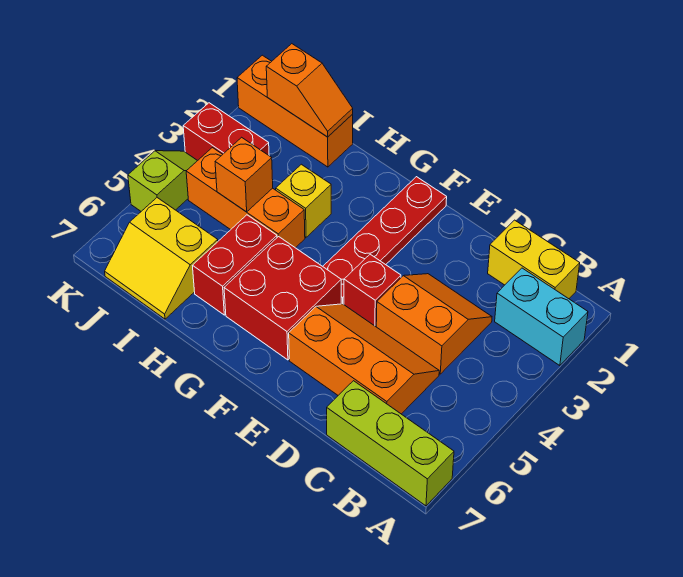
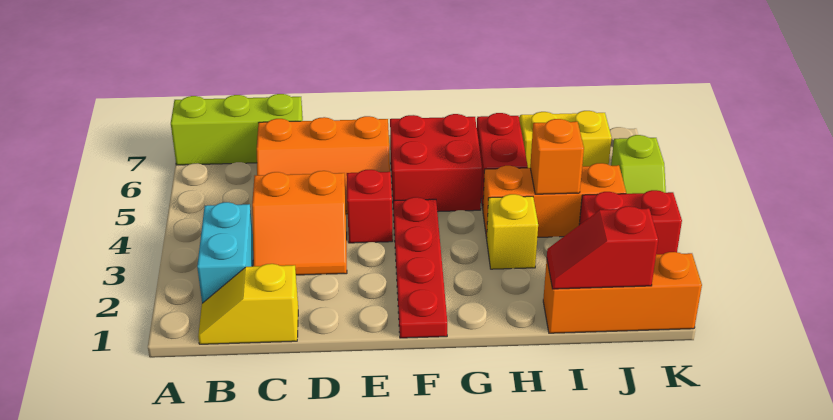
cyan brick A2:B2 level 1 -> cyan brick B2:B3 level 1
yellow brick B1:C1 level 1 -> yellow slope B1:C1 level 1 top C
orange slope I1:J1 level 2 top J -> red slope I1:J1 level 2 top J

